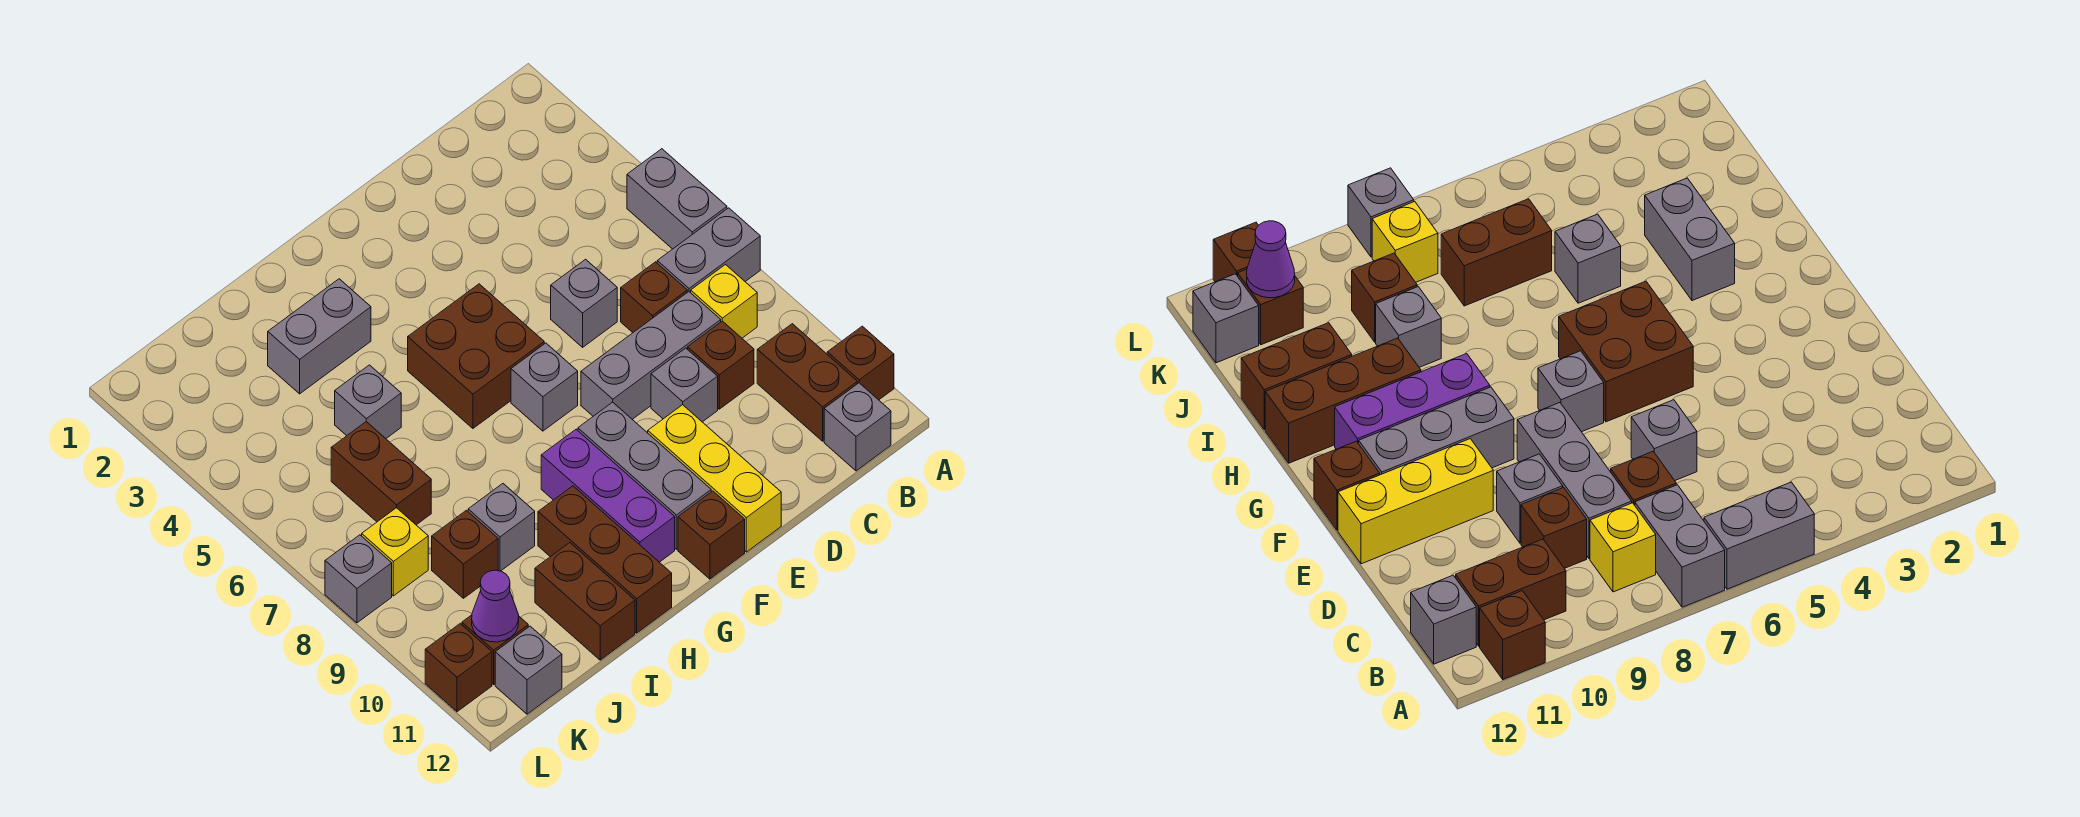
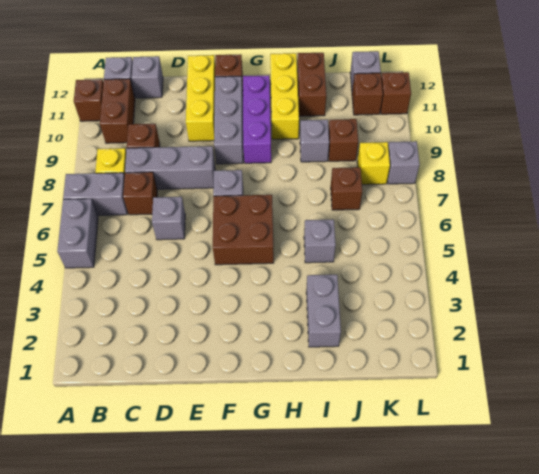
grey brick D9 level 1 -> grey brick C12 level 1
grey brick H3:I3 level 1 -> grey brick I2:I3 level 1
brown brick H10:H12 level 1 -> yellow brick H10:H12 level 1
brown brick J6:J7 level 1 -> brown brick J7 level 1
purple cone K11 level 2 -> none

